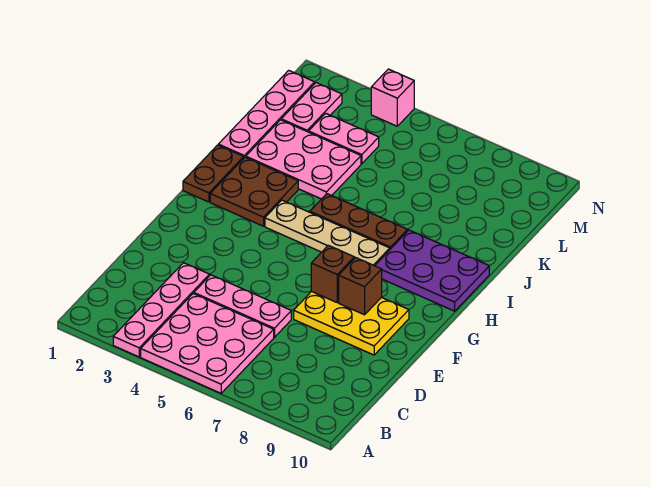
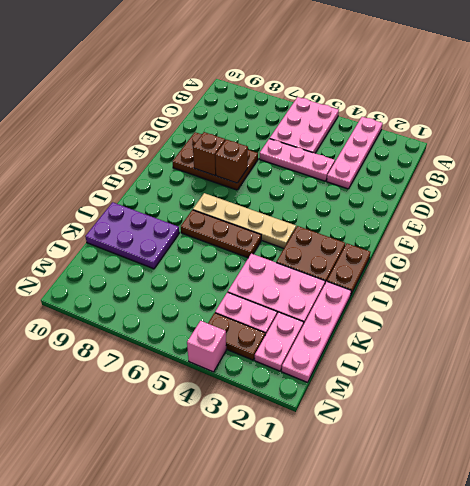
pink plate A4:C6 level 1 -> pink plate A5:C6 level 1
yellow plate E7:F9 level 1 -> brown plate E7:F9 level 1
purple plate H8:I10 level 1 -> purple plate J8:K10 level 1
none -> brown plate M3:M4 level 1

